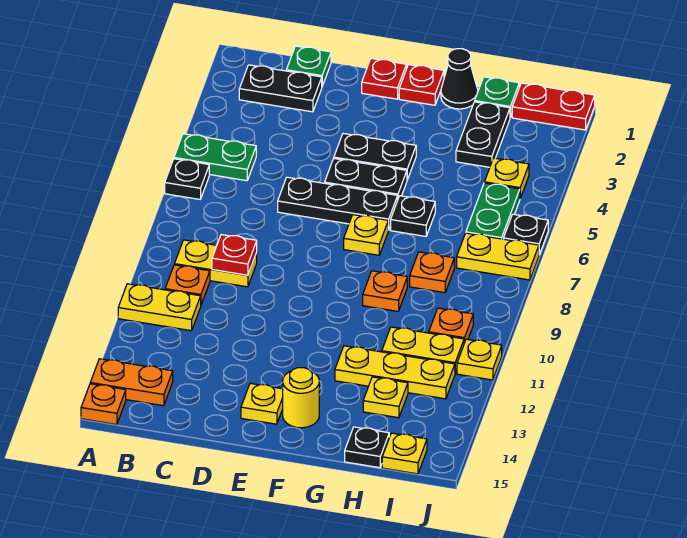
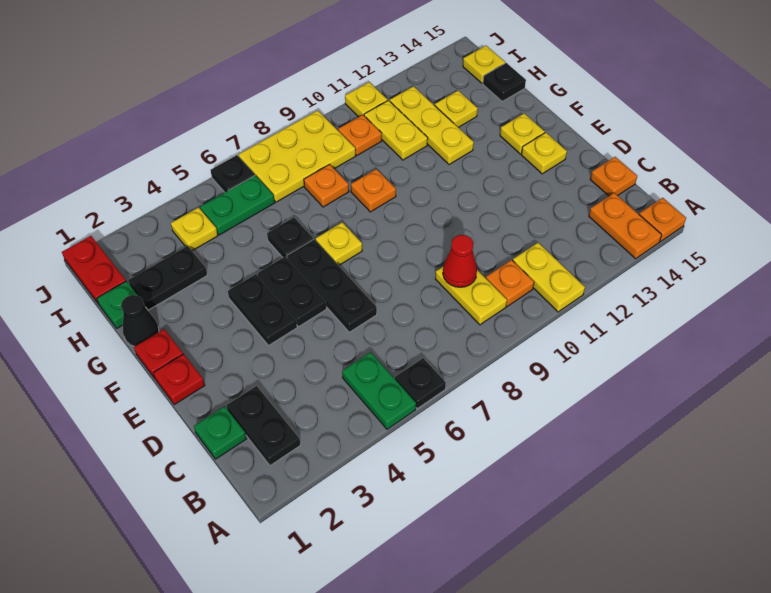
red plate C9 level 2 -> red cone C9 level 2
none -> orange plate C15 level 1
yellow round brick F14 level 1 -> yellow plate F14 level 1
yellow plate I7:J7 level 1 -> yellow plate I7:J9 level 1

